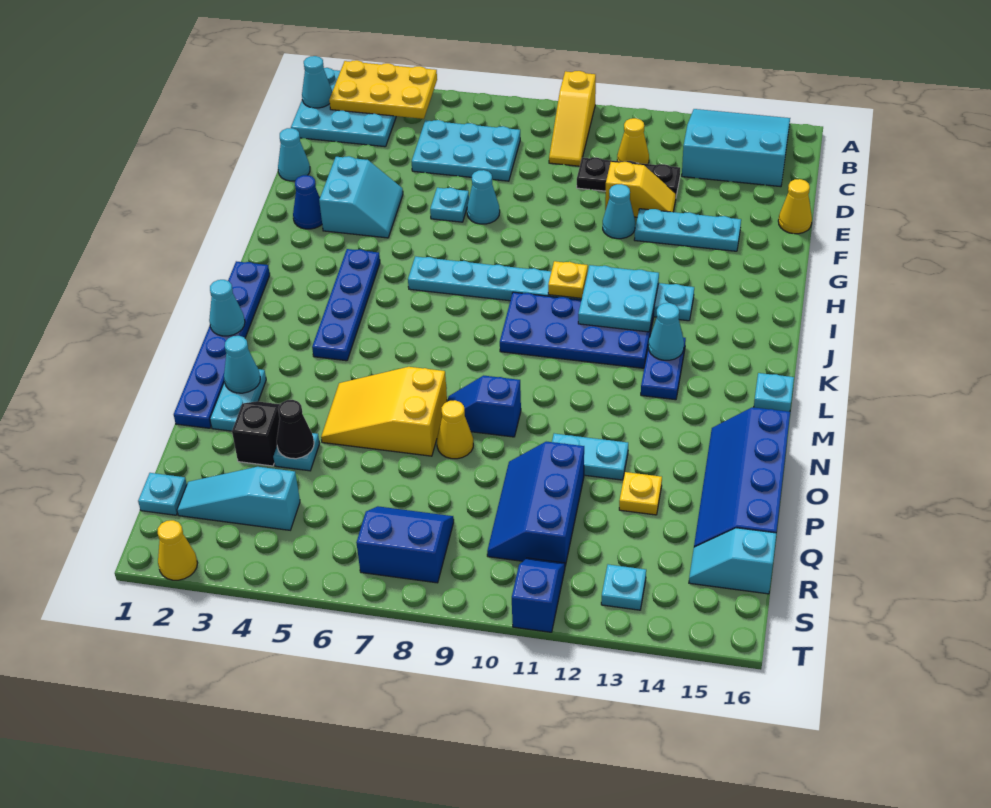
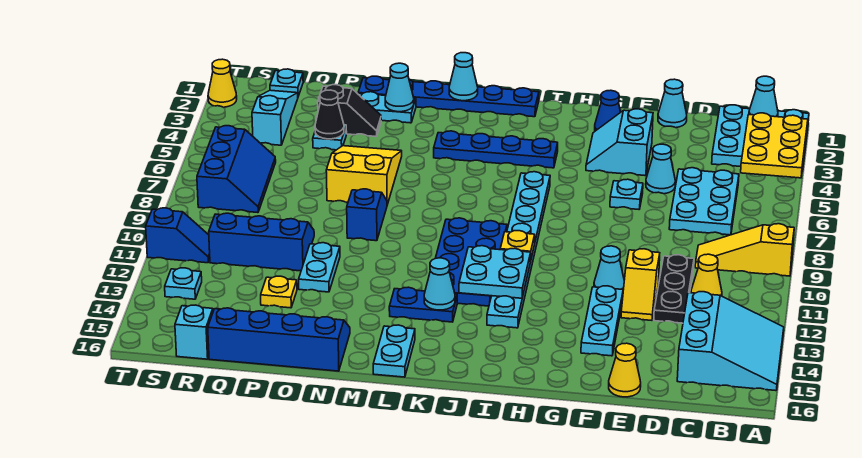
cyan slope F3:G4 level 1 top 3 -> cyan slope F3:G4 level 1 top F
cyan cone F7 level 1 -> cyan cone E5 level 1
cyan plate L16 level 1 -> cyan plate L15:L16 level 1
yellow cone O8 level 1 -> none
blue slope R7:S8 level 1 top S -> blue slope R6:S8 level 1 top S

